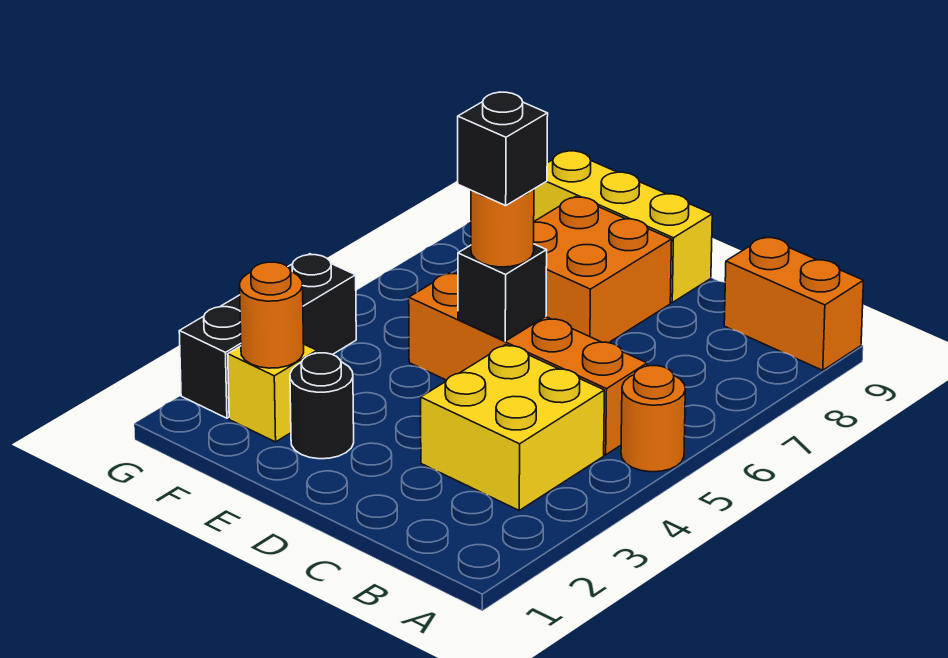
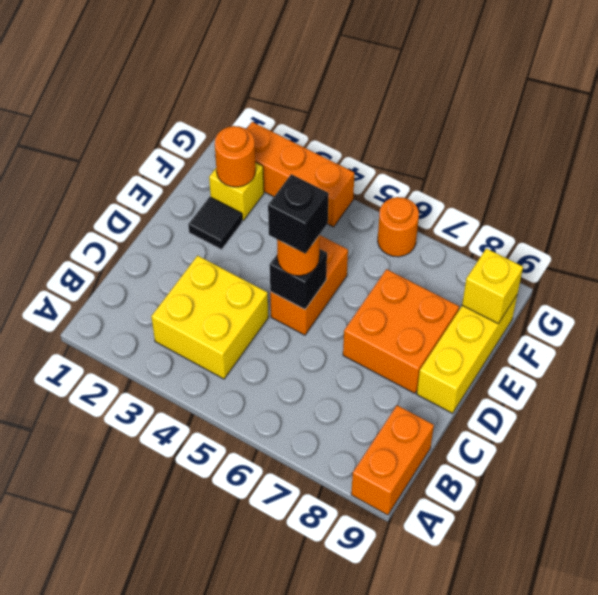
orange round brick A5 level 1 -> orange round brick G6 level 1
orange brick B5:E5 level 1 -> orange brick D5:E5 level 1
black round brick E2 level 1 -> black tile E2 level 1
none -> yellow brick F9 level 2
black brick G2:G4 level 1 -> orange brick G2:G4 level 1

